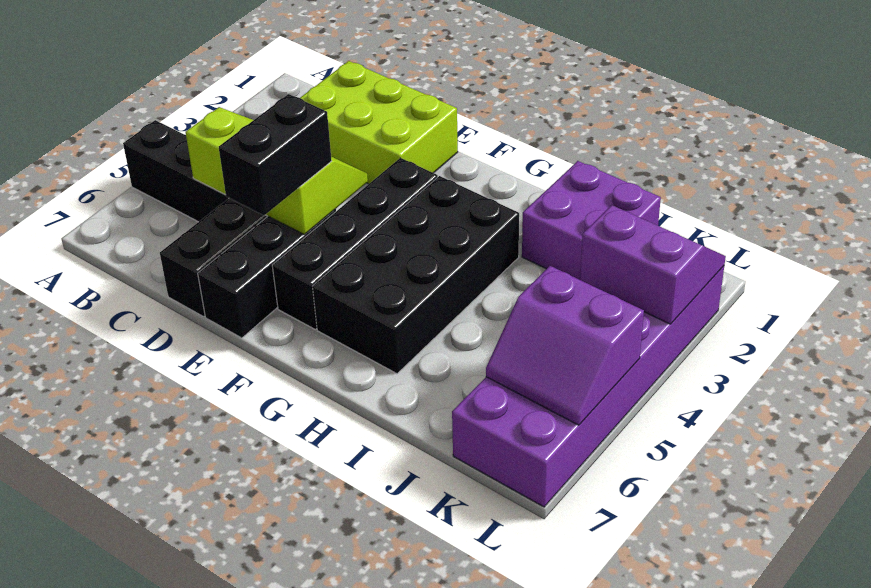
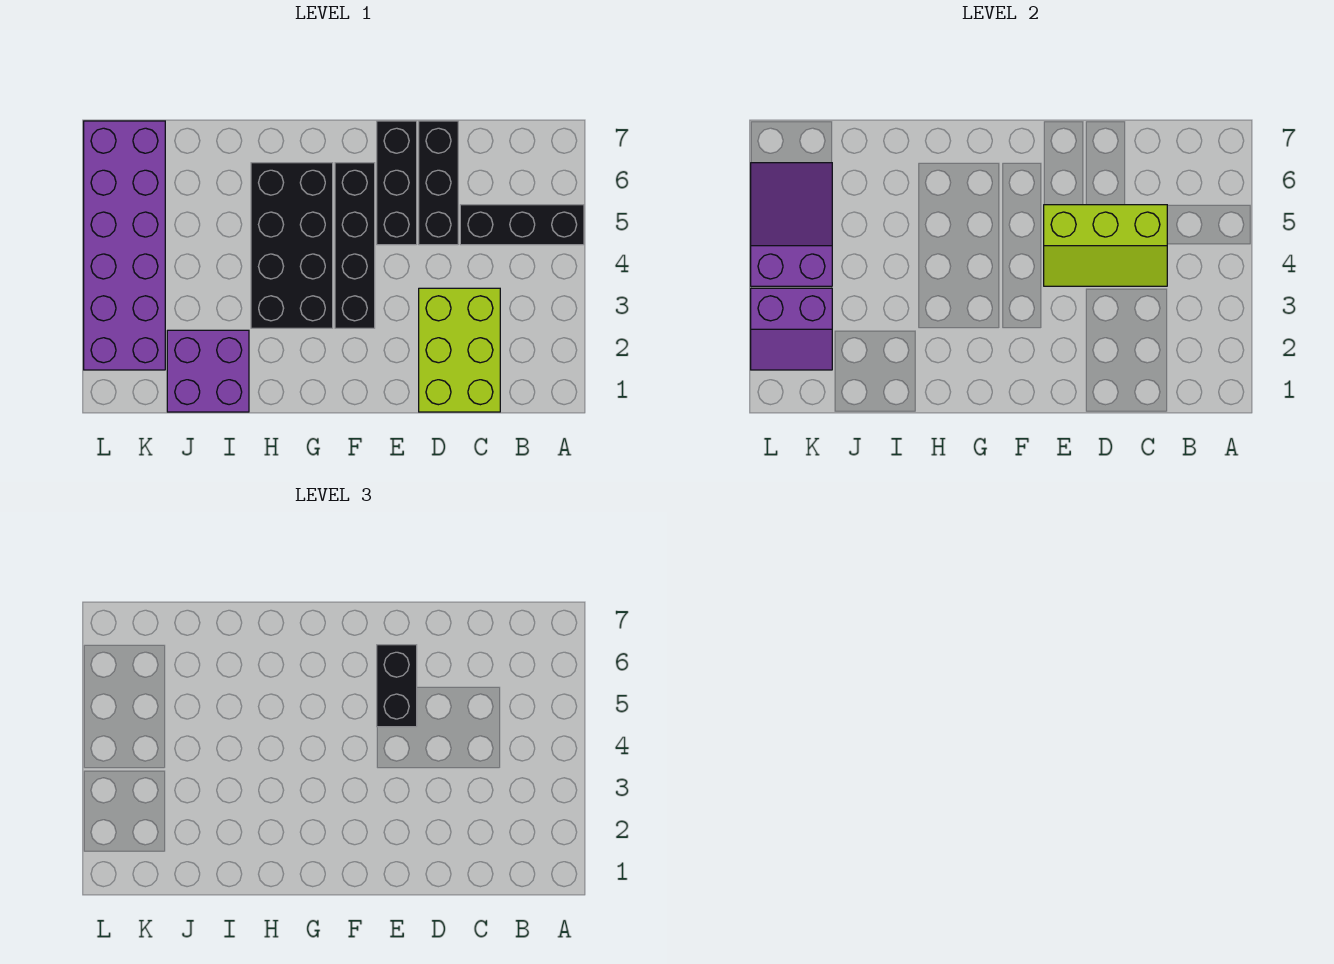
lime brick C1:E2 level 1 -> lime brick C1:D3 level 1
purple slope K5:L6 level 2 top 5 -> purple slope K4:L6 level 2 top 4

